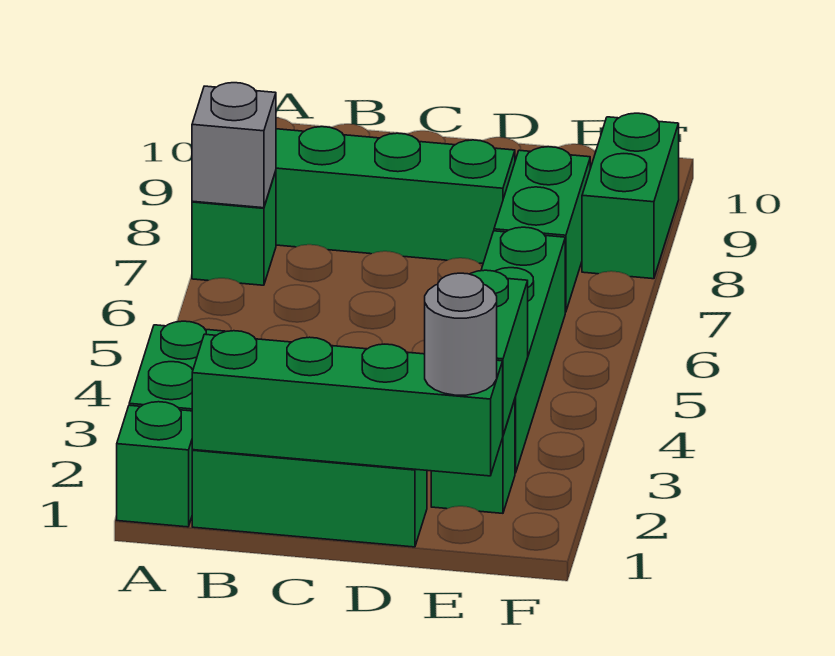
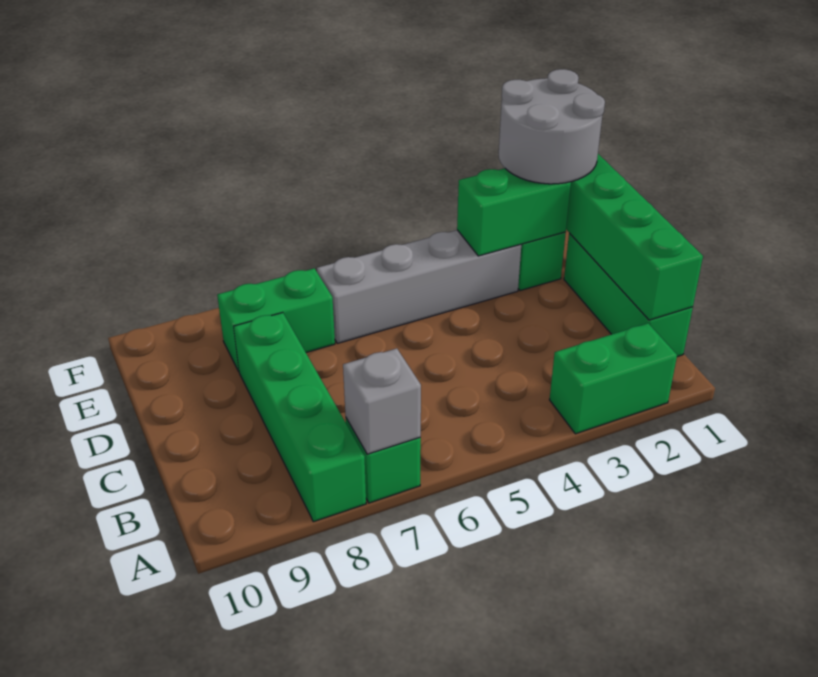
green brick A1 level 1 -> none
grey round brick E1 level 3 -> grey round brick E1:F2 level 3
green brick E3:E6 level 1 -> grey brick E3:E6 level 1
green brick F8:F9 level 1 -> none

